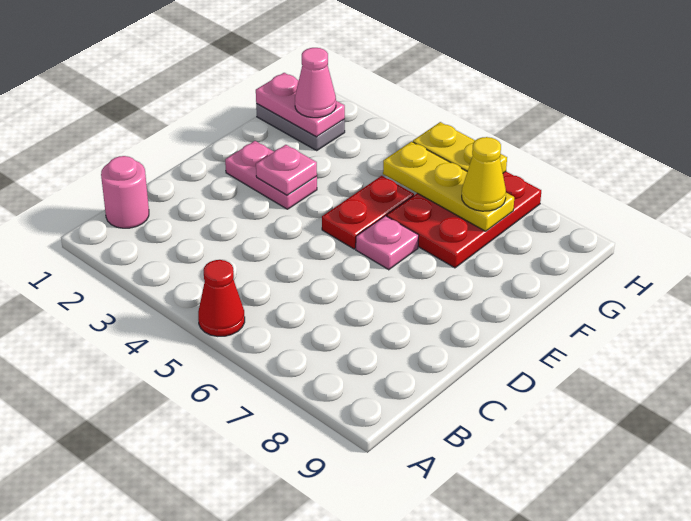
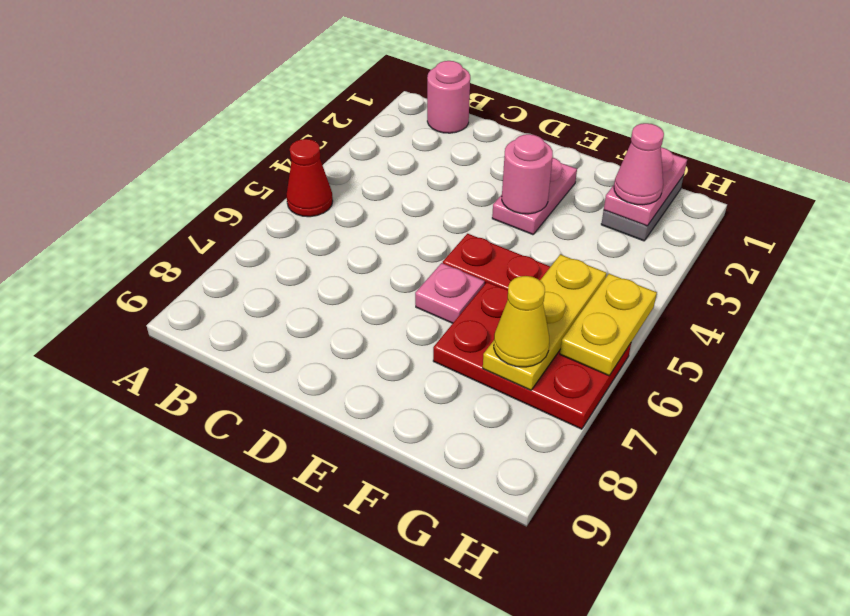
pink plate E3 level 2 -> pink round brick E3 level 2

